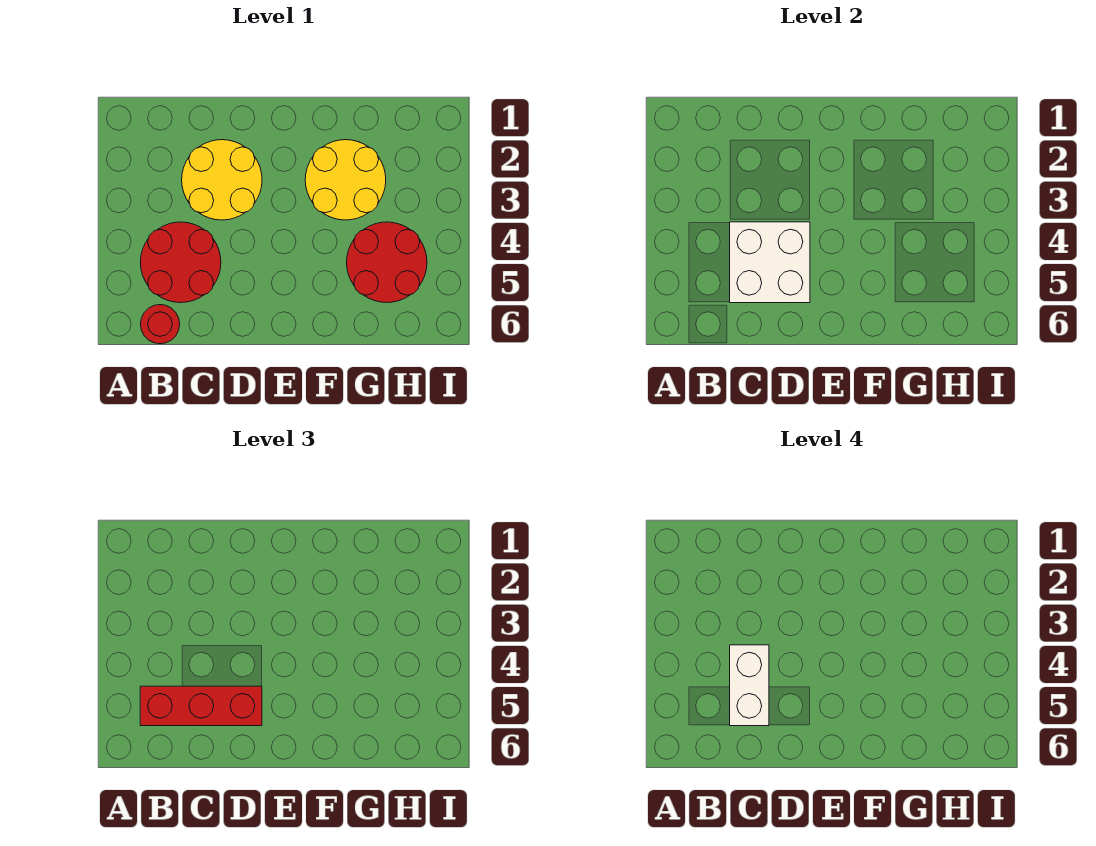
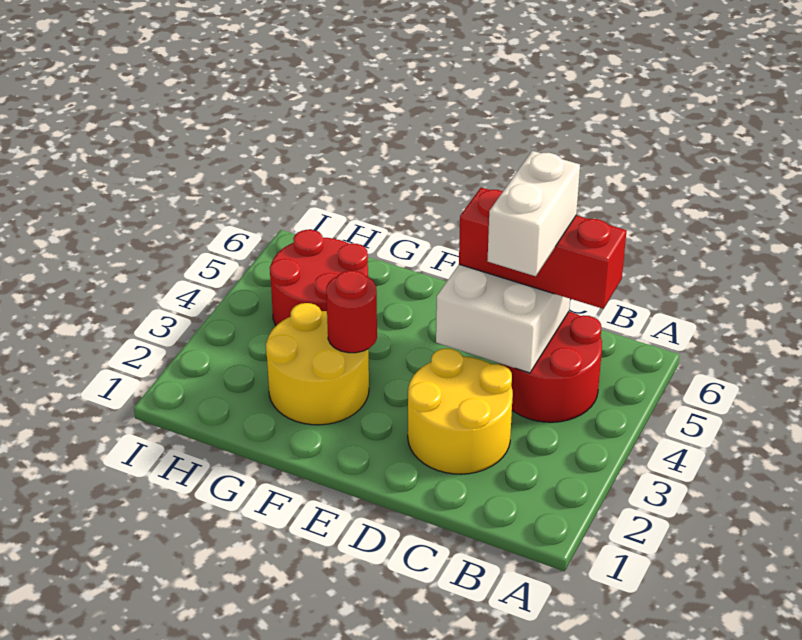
red round brick B6 level 1 -> red round brick F3 level 2

